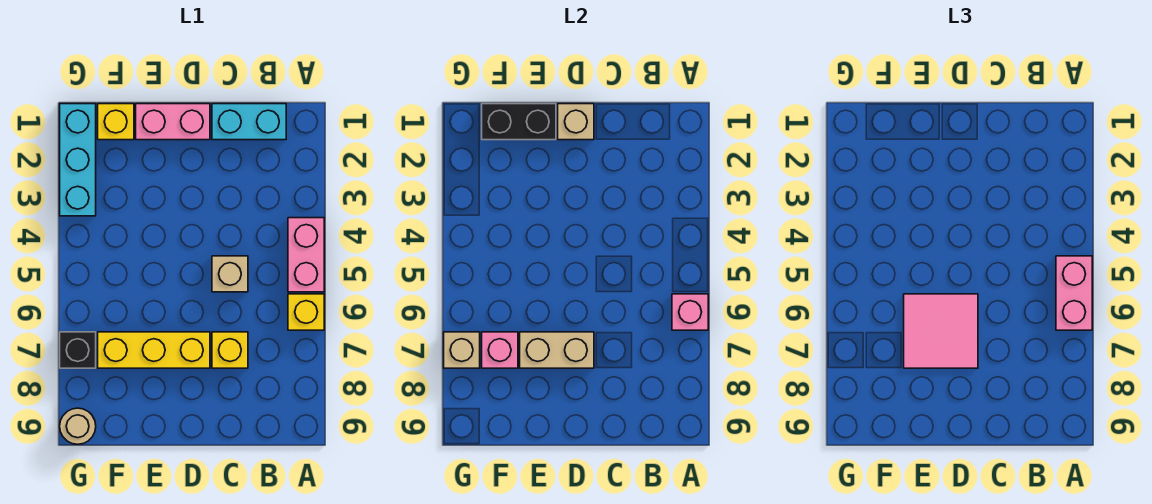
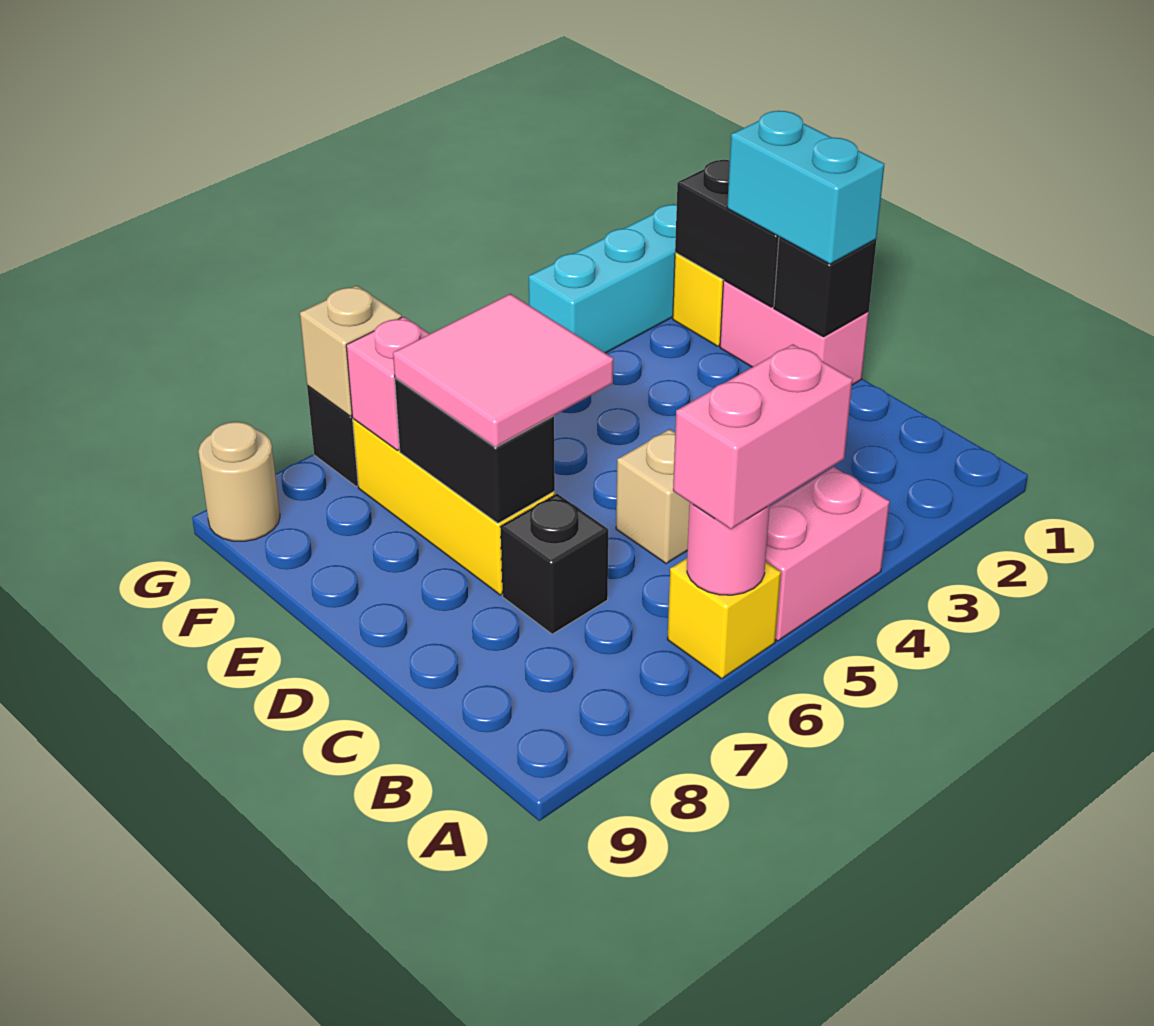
pink brick A6 level 2 -> pink round brick A6 level 2
cyan brick B1:C1 level 1 -> cyan brick D1:E1 level 3
yellow brick C7 level 1 -> black brick C7 level 1
tan brick D1 level 2 -> black brick D1 level 2
tan brick D7:E7 level 2 -> black brick D7:E7 level 2

